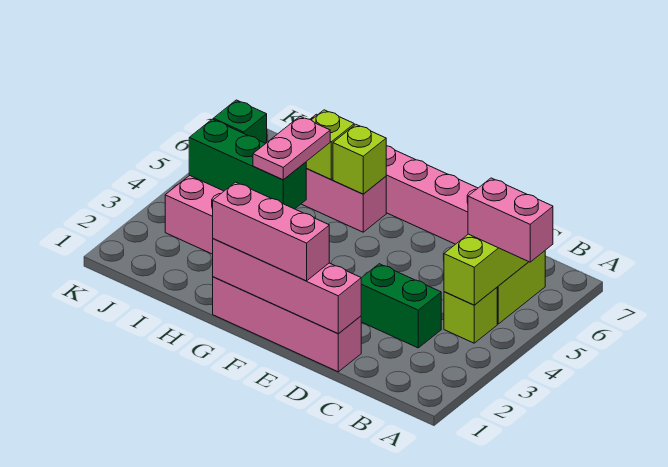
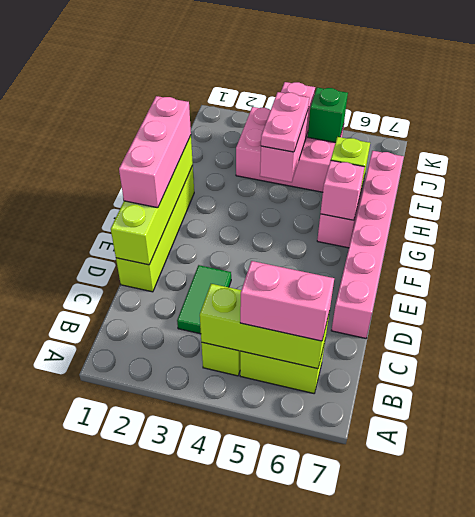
pink brick A5:B5 level 3 -> pink brick B5:B6 level 3
green brick C3:D3 level 1 -> green tile C3:D3 level 1
pink brick D1:G1 level 1 -> lime brick D1:G1 level 1
pink brick D1:G1 level 2 -> lime brick D1:G1 level 2
lime brick G6 level 2 -> pink brick G6 level 2
green brick H4:J4 level 2 -> pink brick H4:J4 level 2
pink plate H4:H5 level 3 -> pink plate H4:I4 level 3

